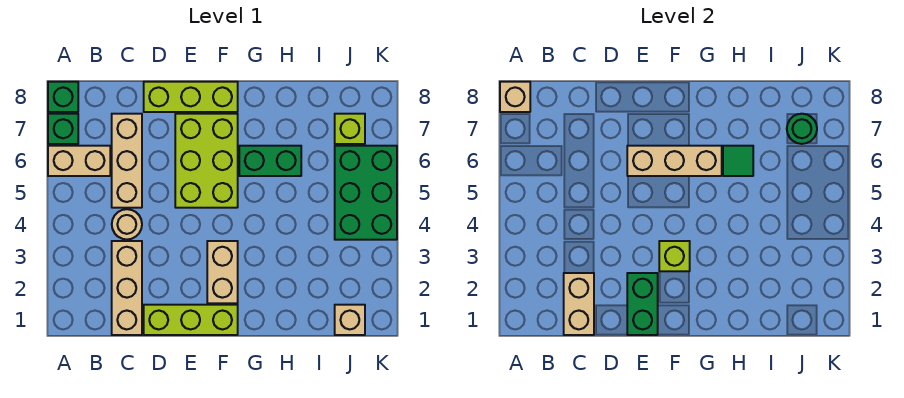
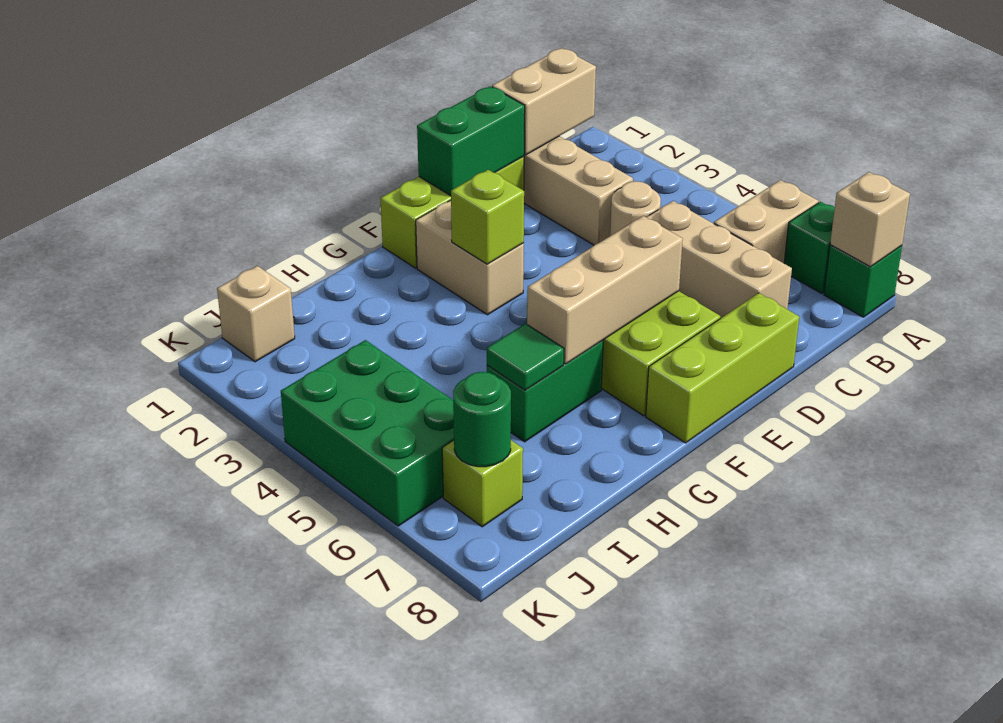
tan brick C1:C2 level 2 -> tan brick B1:C1 level 2
green brick E1:E2 level 2 -> green brick D1:E1 level 2

